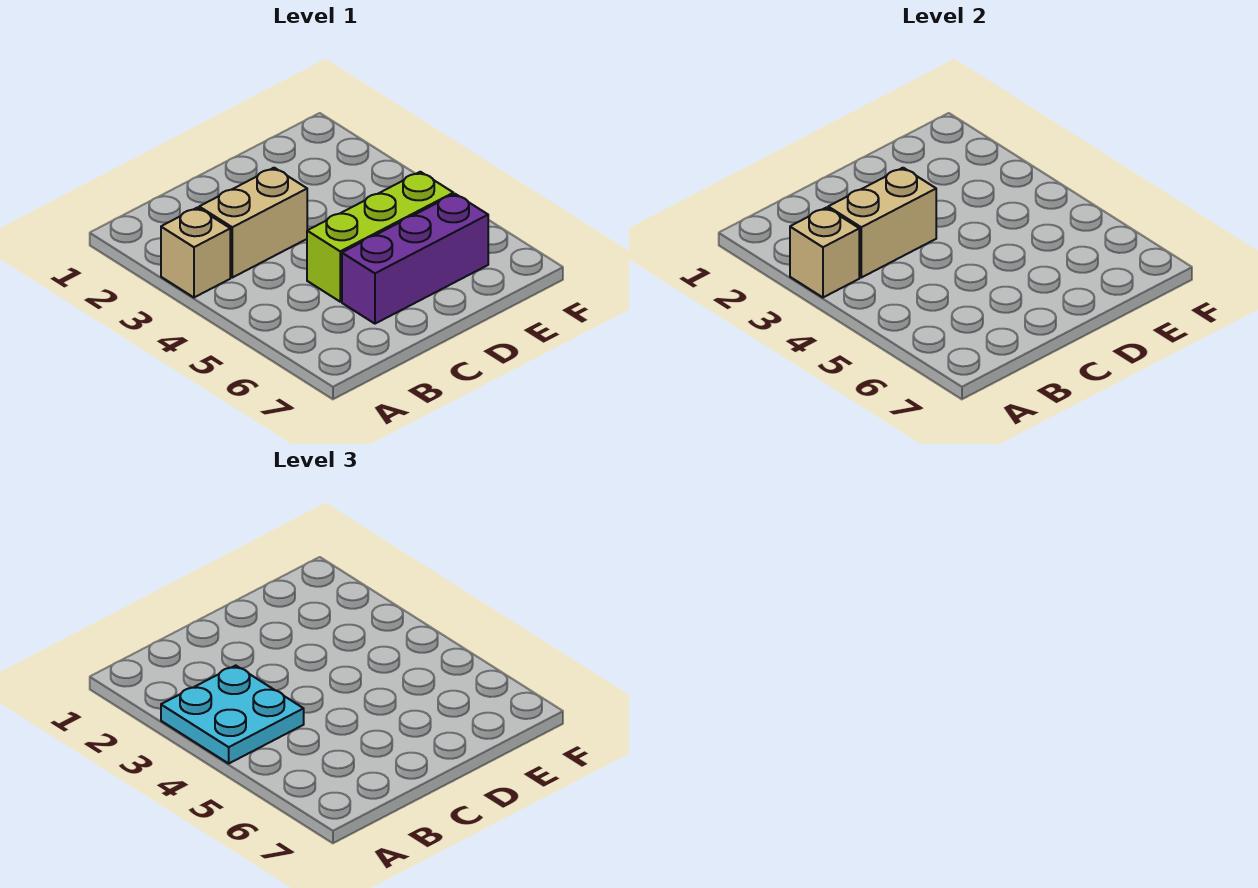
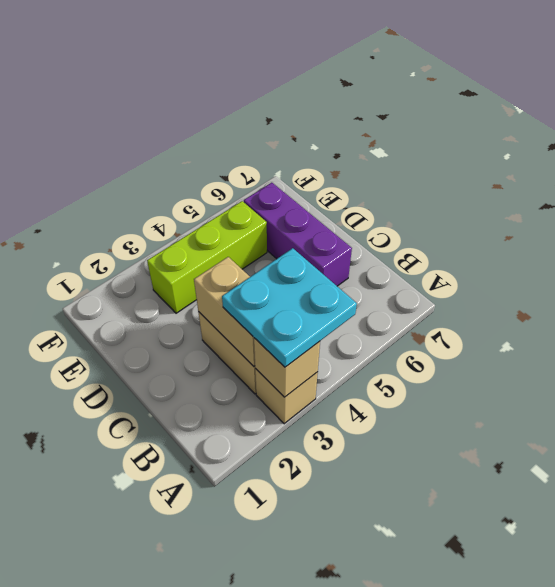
lime brick C5:E5 level 1 -> lime brick E3:E5 level 1

